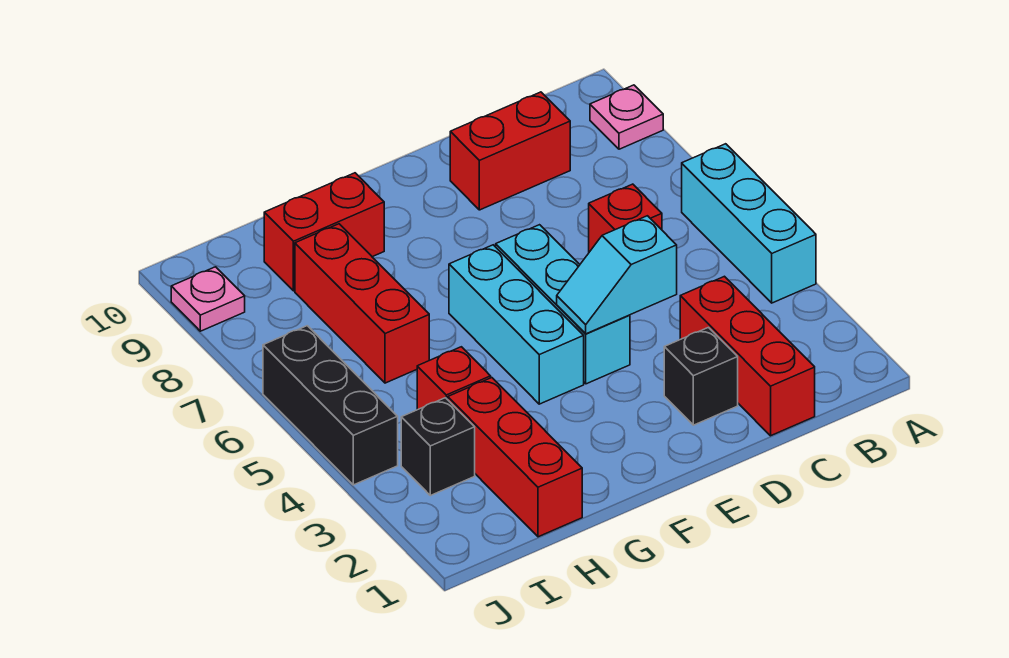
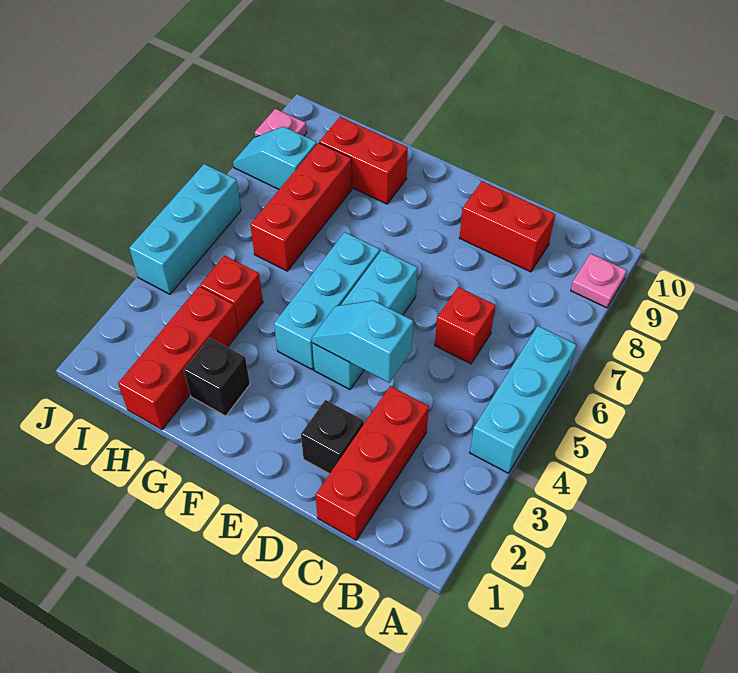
black brick I3 level 1 -> black brick G2 level 1
none -> cyan slope I8:J8 level 1 top I
black brick J4:J6 level 1 -> cyan brick J4:J6 level 1

